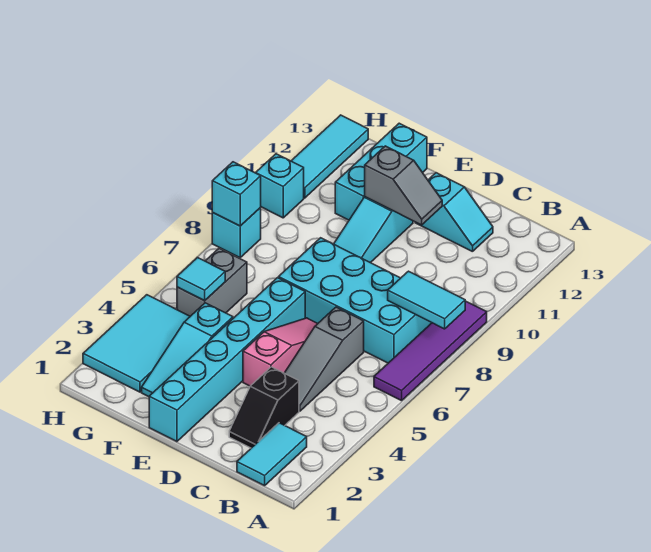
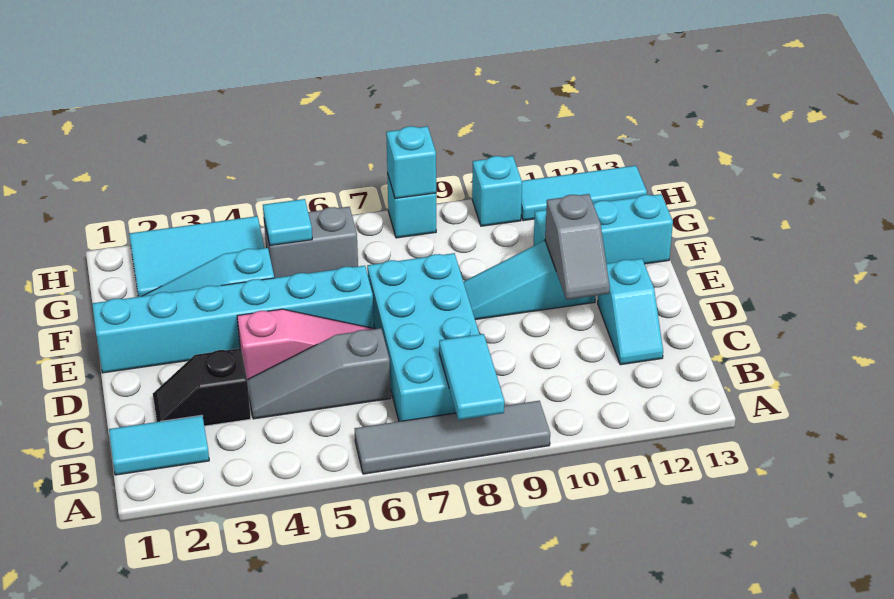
purple tile A6:A9 level 1 -> grey tile A6:A9 level 1

